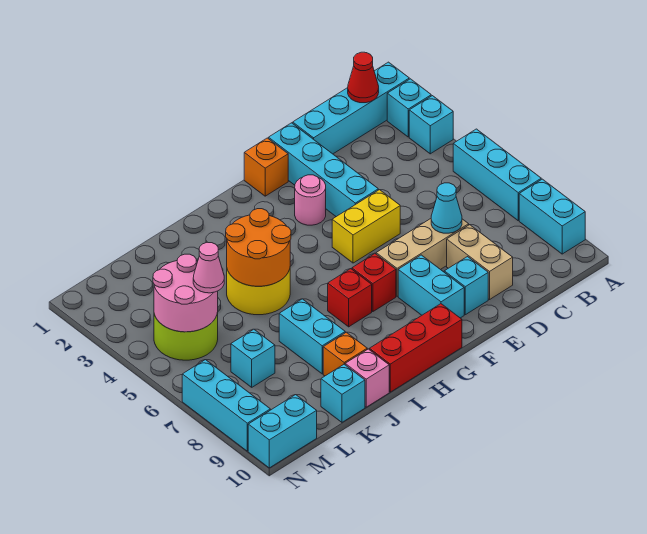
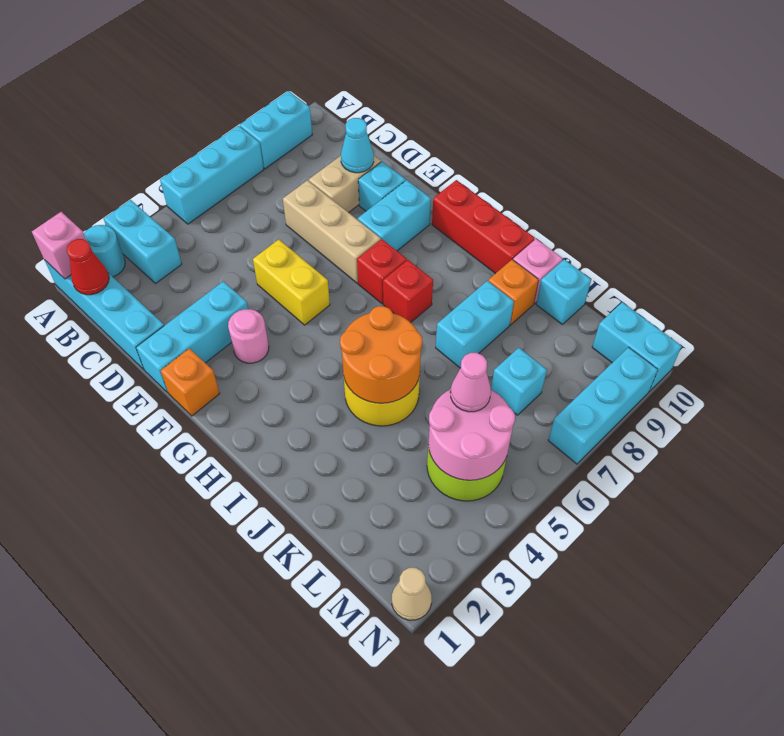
none -> pink brick A1 level 2
cyan brick A2 level 1 -> cyan round brick A2 level 1
cyan brick A3 level 1 -> cyan brick A3:B3 level 1
cyan cone D7 level 2 -> cyan cone D9 level 2
cyan brick E1:E4 level 1 -> cyan brick E1:E3 level 1
none -> tan cone N1 level 1

